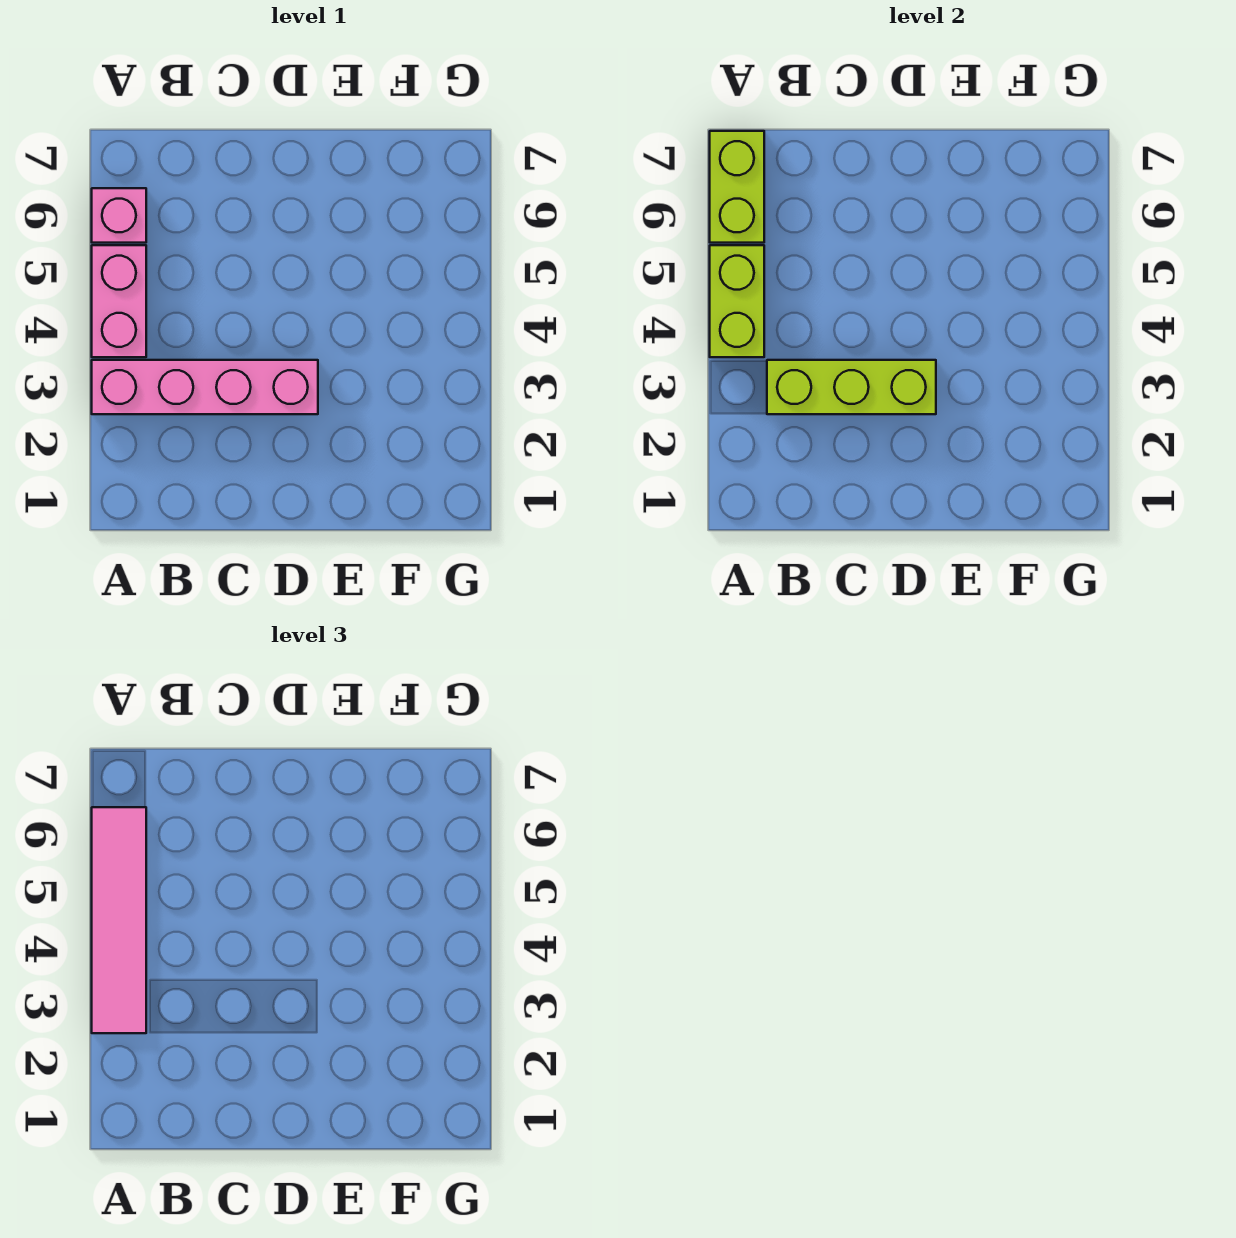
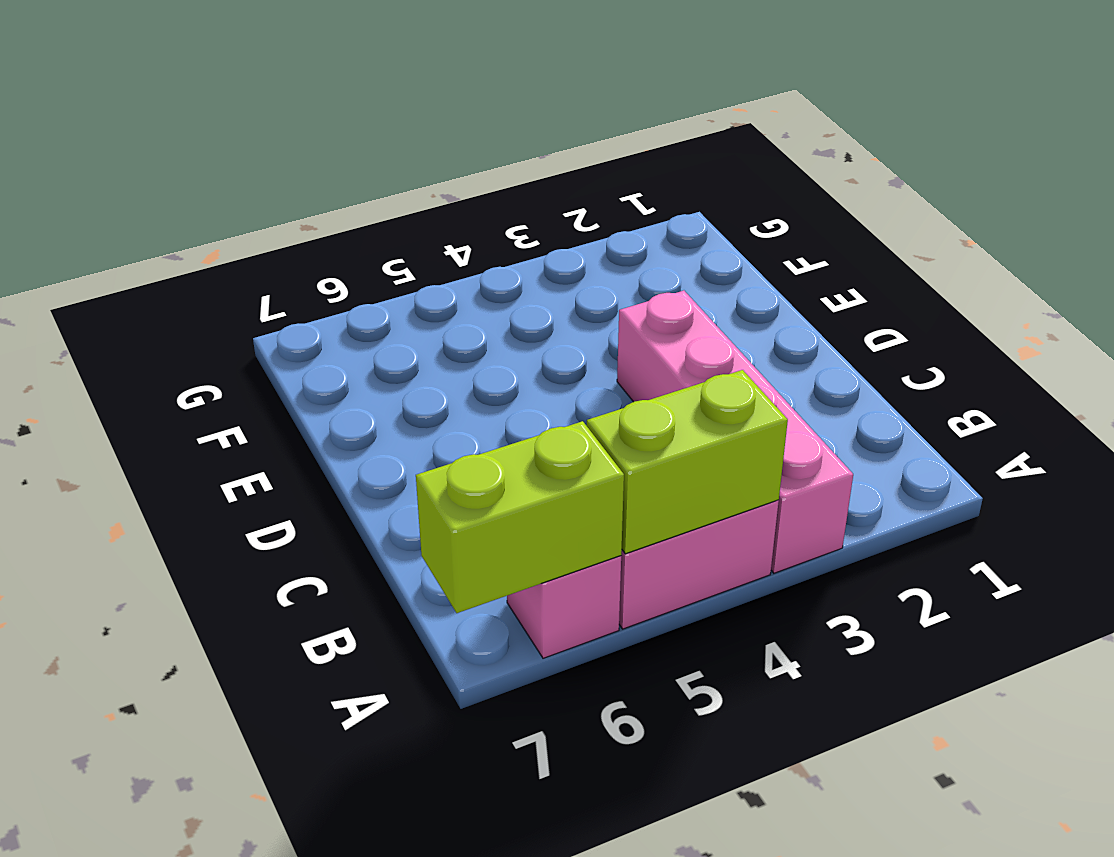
pink tile A3:A6 level 3 -> none
lime brick B3:D3 level 2 -> none

